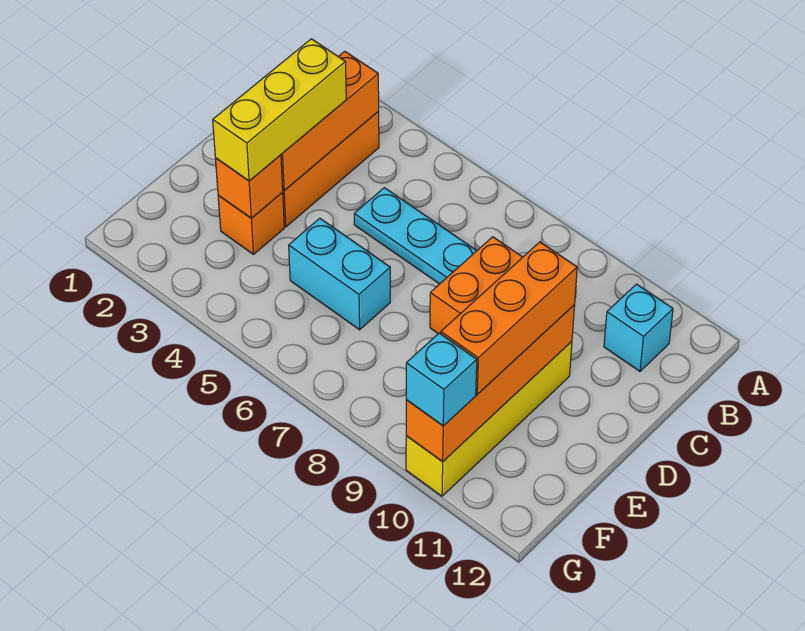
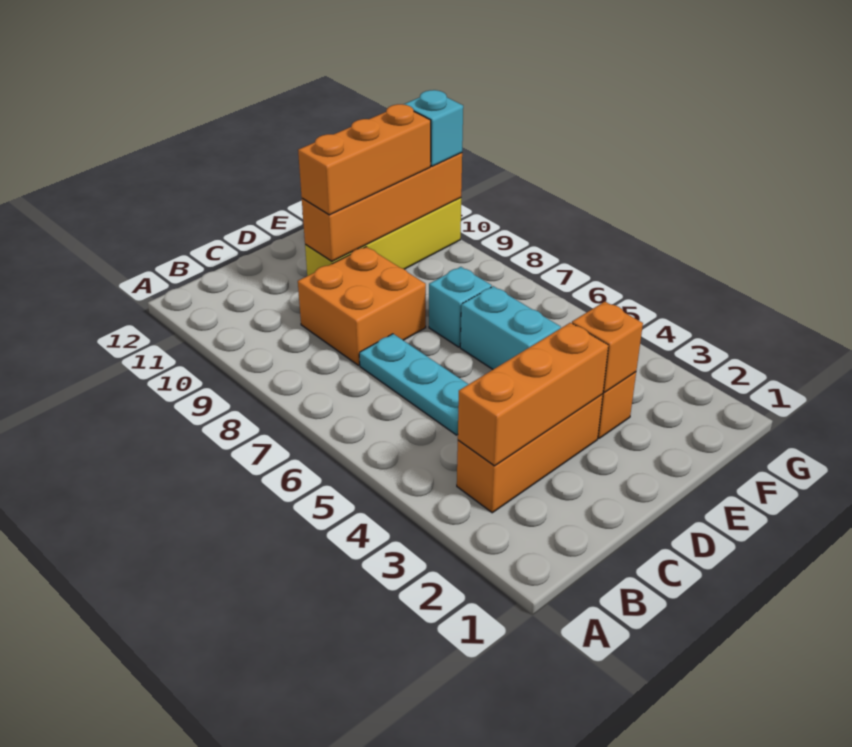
cyan brick B11 level 1 -> cyan brick E7 level 1
yellow brick C3:E3 level 3 -> none

